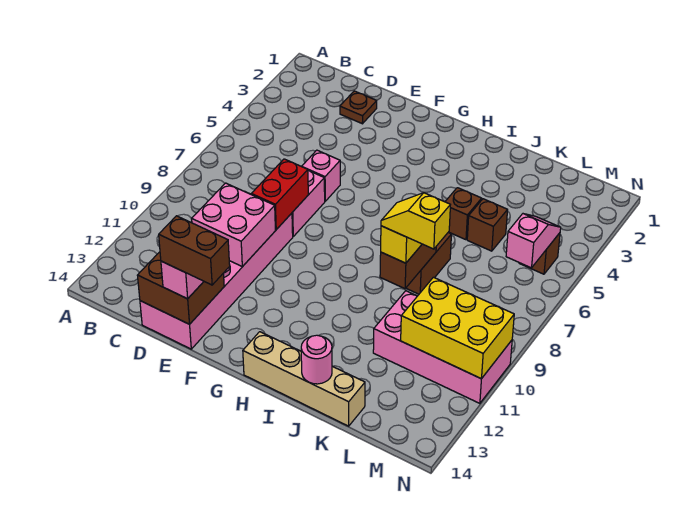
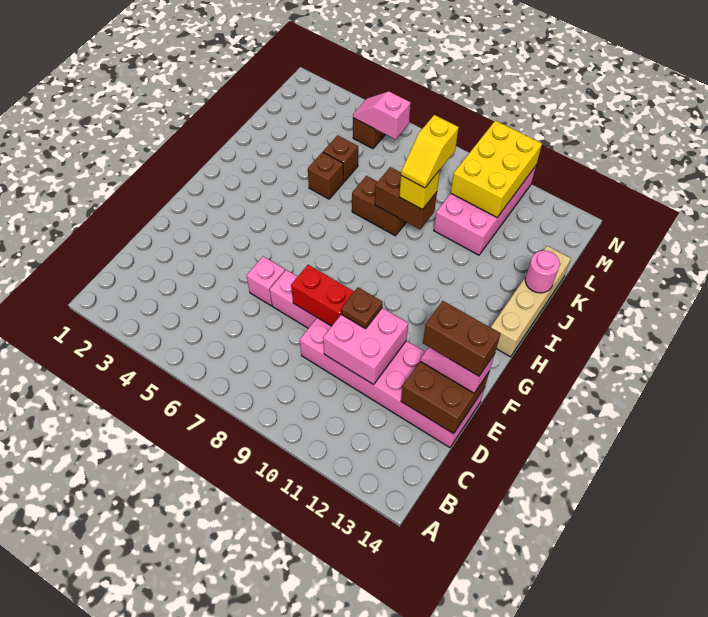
brown plate D2 level 1 -> brown plate E10 level 3
brown brick E14:F14 level 4 -> brown brick E13:E14 level 4

